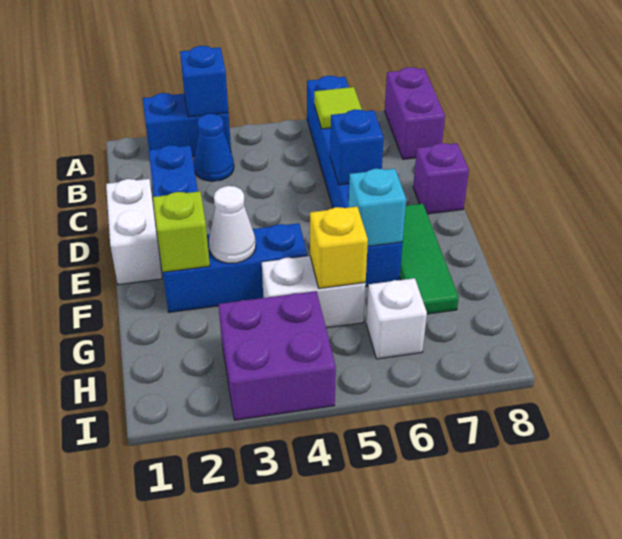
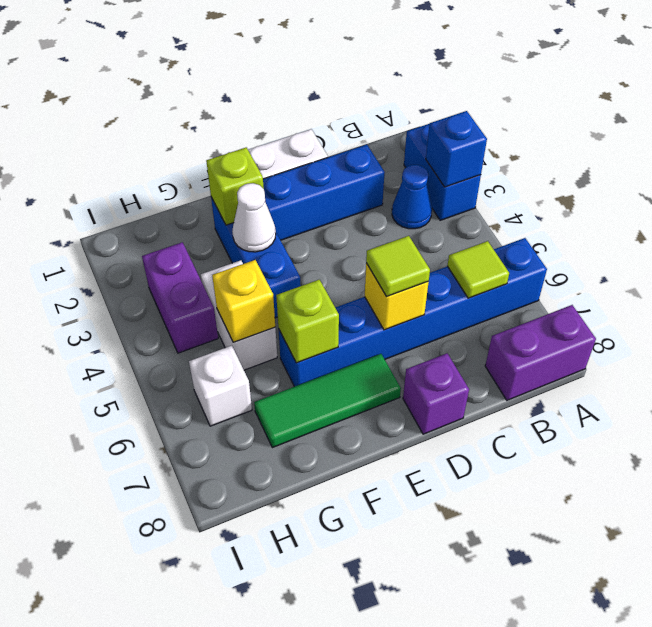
blue brick D6 level 2 -> yellow brick D6 level 2
none -> lime tile D6 level 3
cyan brick F6 level 2 -> lime brick F6 level 2
purple brick H3:I4 level 1 -> purple brick H3:H4 level 1

